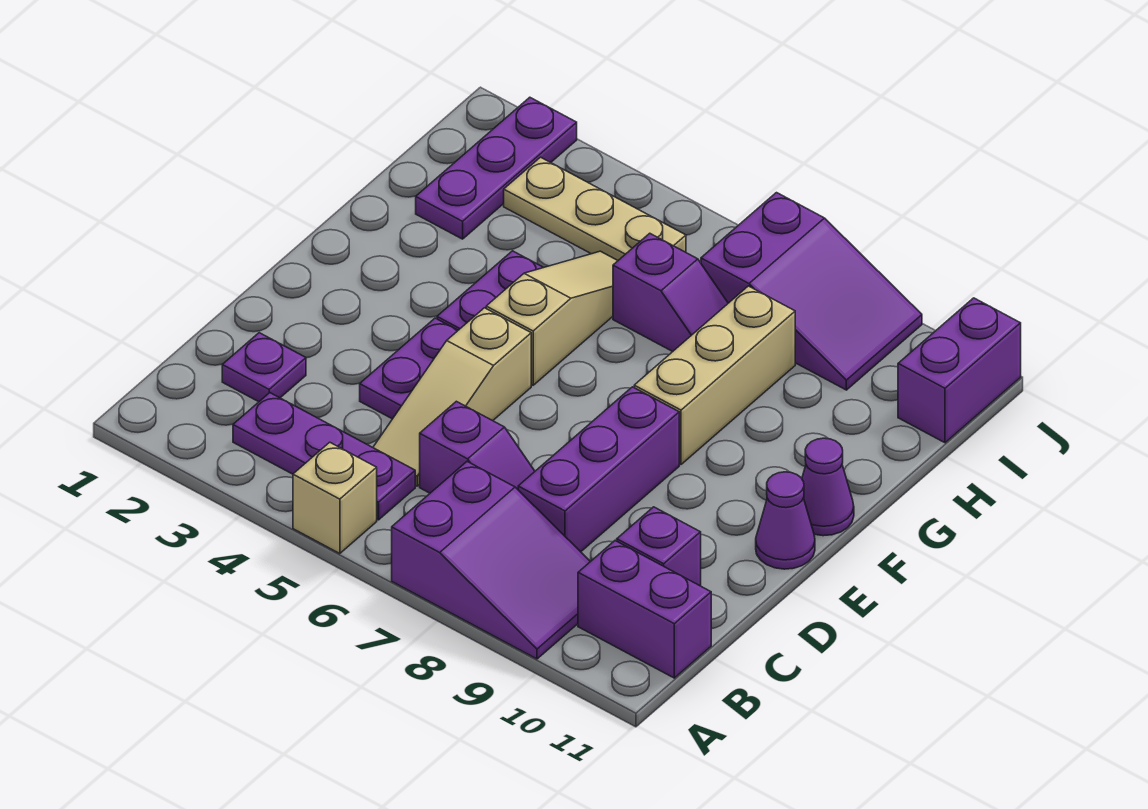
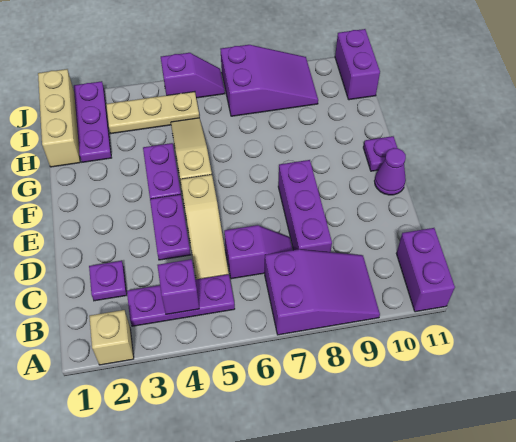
tan brick A5 level 1 -> tan brick A2 level 1
purple brick B10:B11 level 1 -> purple brick A11:B11 level 1
purple brick C10 level 1 -> purple brick B4 level 2
tan brick F8:H8 level 1 -> tan brick H1:J1 level 1
purple cone F11 level 1 -> purple plate F11 level 1
purple slope H6:H7 level 1 top 6 -> purple slope J5:J6 level 1 top 5

